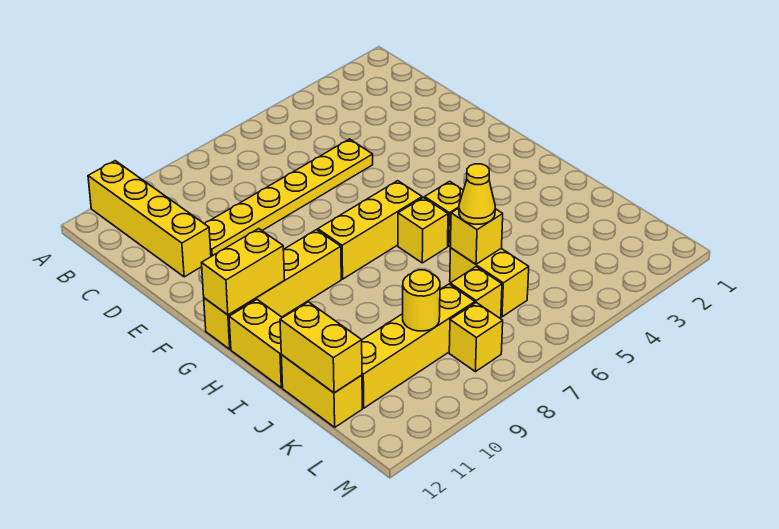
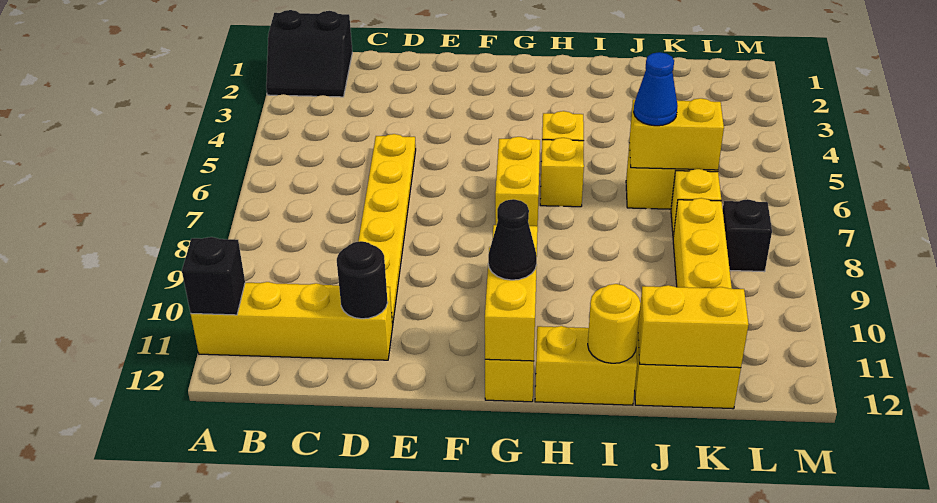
none -> black slope A1:B2 level 1 top 1
none -> black brick A11 level 2
none -> black round brick D11 level 2
yellow brick G6:G8 level 1 -> yellow brick G6:G7 level 1
none -> black cone G11 level 3
yellow brick J6 level 2 -> yellow brick J6:K6 level 2
yellow cone J6 level 3 -> blue cone J6 level 3
yellow round brick K9 level 2 -> yellow round brick I12 level 2
yellow brick L8 level 1 -> black brick L8 level 1

